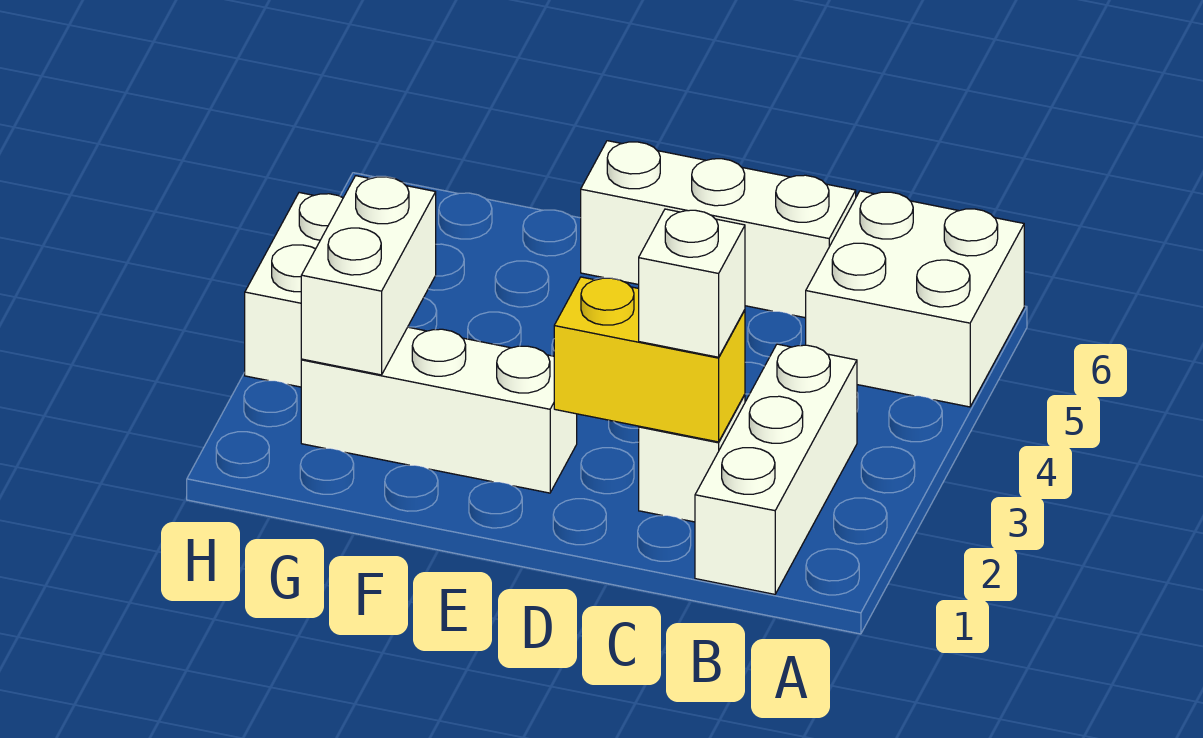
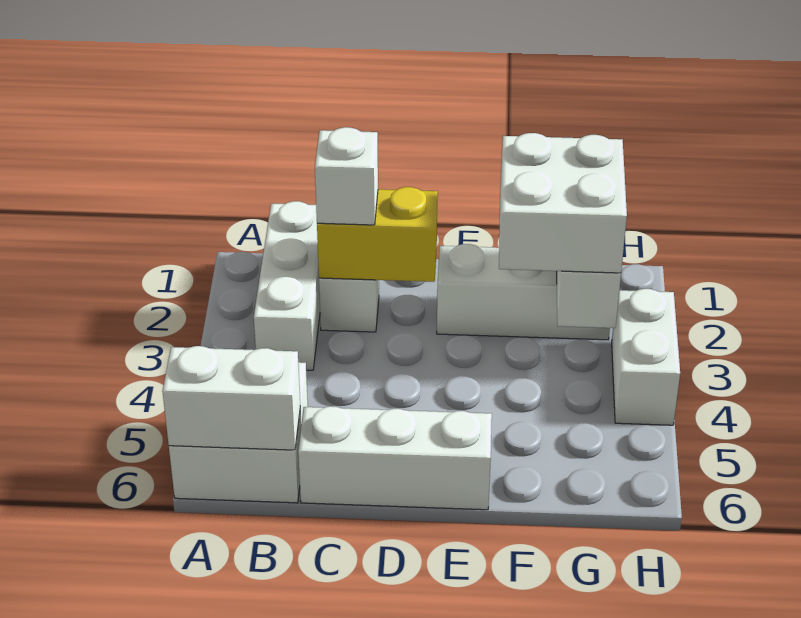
none -> white brick A6:B6 level 2
none -> white brick F2:G3 level 3

